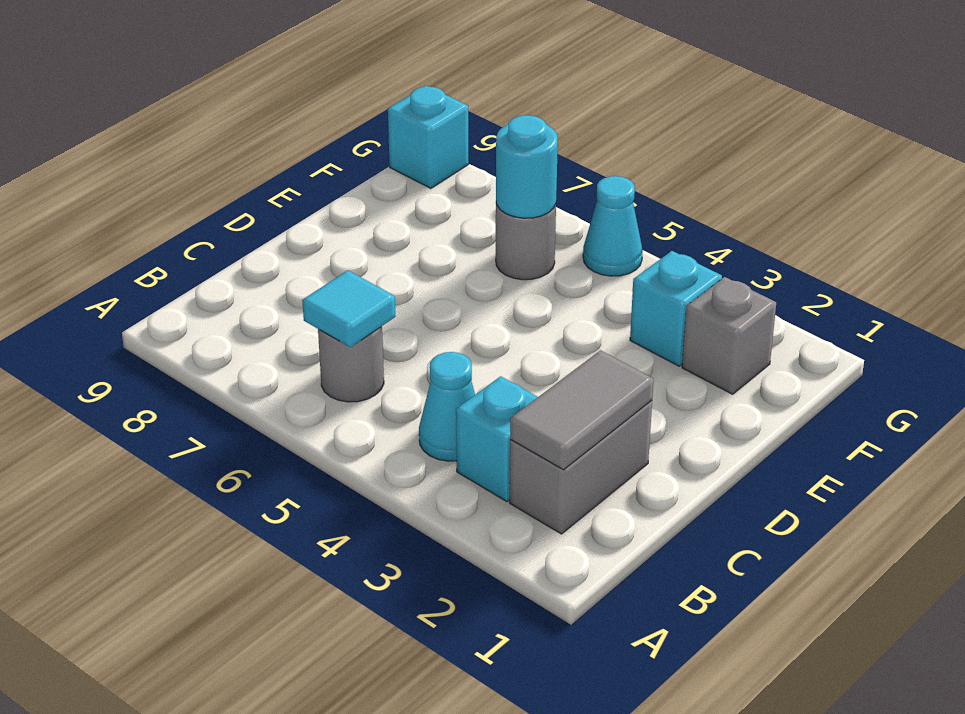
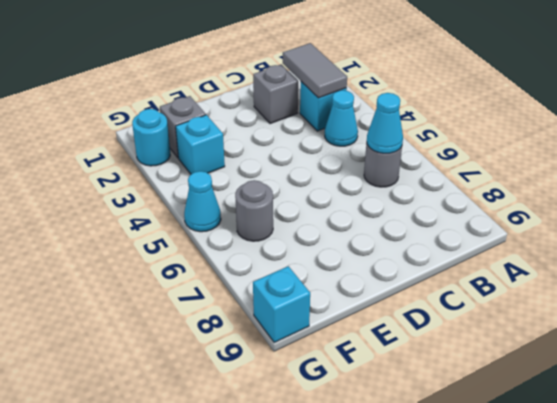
grey brick B2:C2 level 1 -> grey brick C2 level 1
grey tile B2:C2 level 2 -> grey tile B2:B3 level 2
cyan tile B6 level 2 -> cyan cone B6 level 2
cyan round brick F6 level 2 -> cyan round brick G2 level 1

